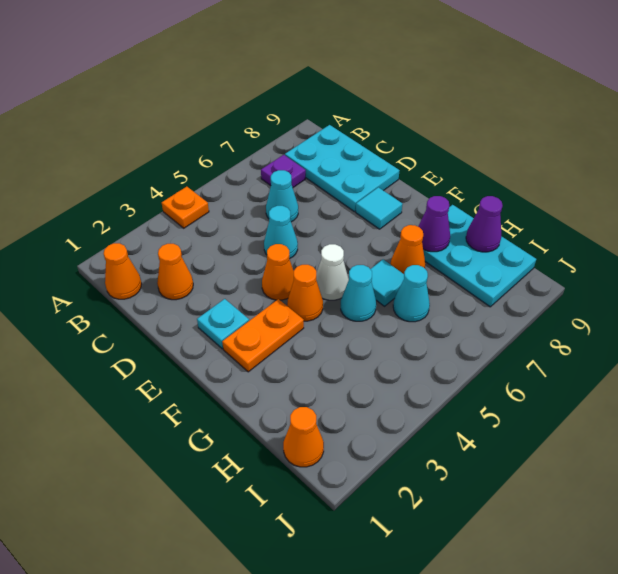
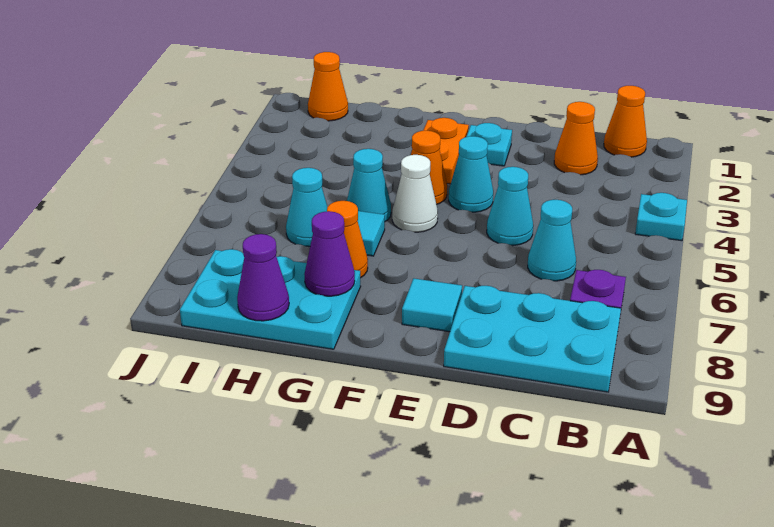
orange plate A4 level 1 -> cyan plate A4 level 1
orange cone E4 level 1 -> cyan cone E4 level 1

